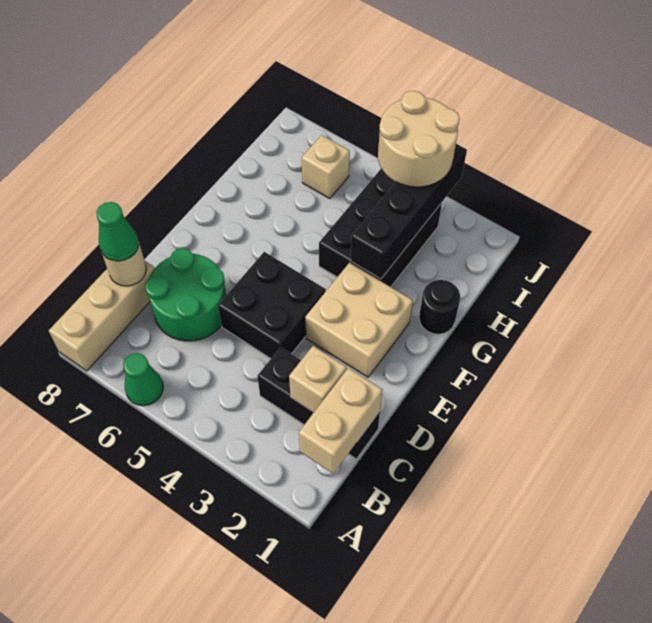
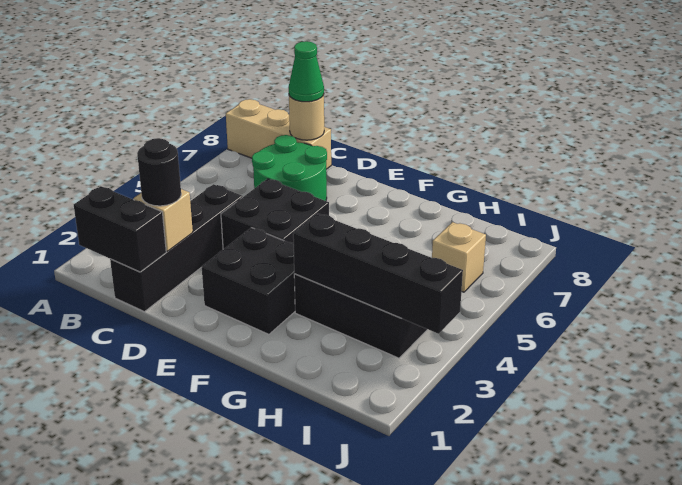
green cone A6 level 1 -> none
tan brick B1:C1 level 2 -> black brick B1:C1 level 2
black brick C1:C3 level 1 -> black brick C1:C4 level 1
tan brick E2:F3 level 1 -> black brick E2:F3 level 1
black round brick G1 level 1 -> black round brick C2 level 3
tan round brick I3:J4 level 3 -> none

